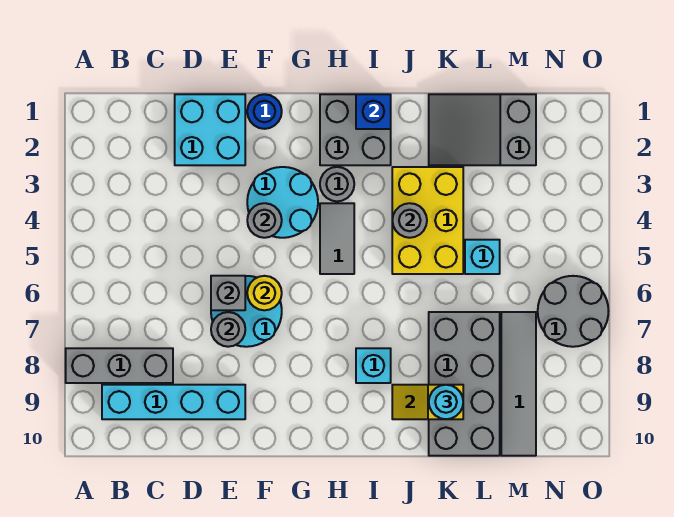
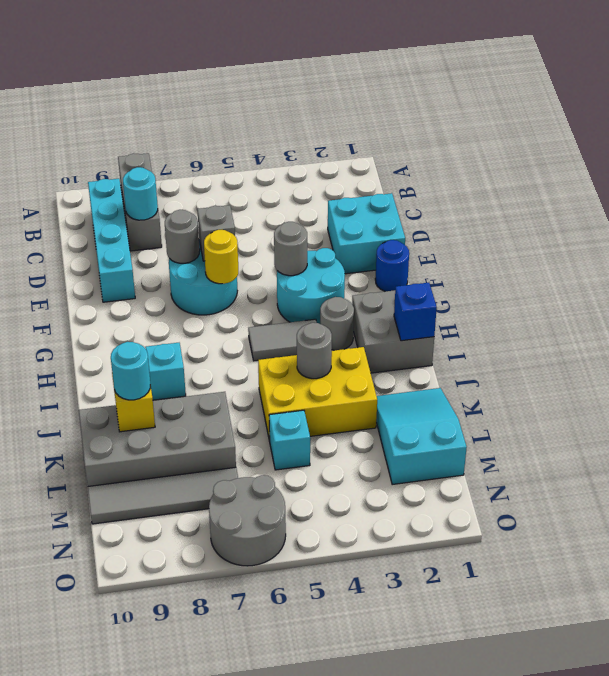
none -> cyan round brick C8 level 2
grey slope K1:M2 level 1 top M -> cyan slope K1:M2 level 1 top M

